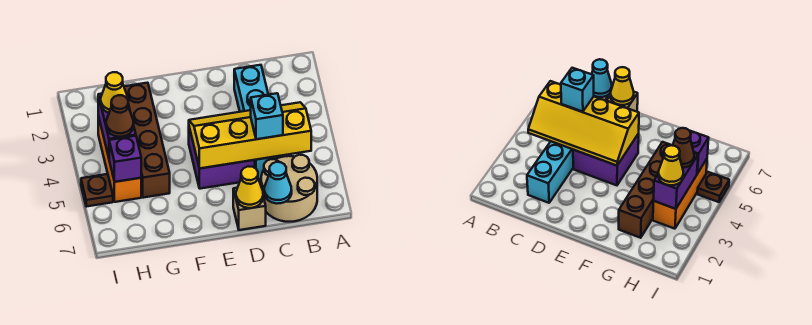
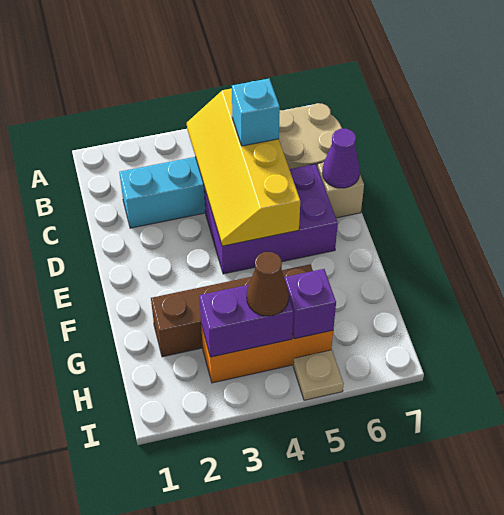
cyan cone C7 level 2 -> none
purple brick D4:E5 level 1 -> purple brick D4:E6 level 1
yellow cone D7 level 2 -> purple cone D7 level 2
yellow cone H3 level 3 -> none
brown plate I5 level 1 -> tan plate I5 level 1

